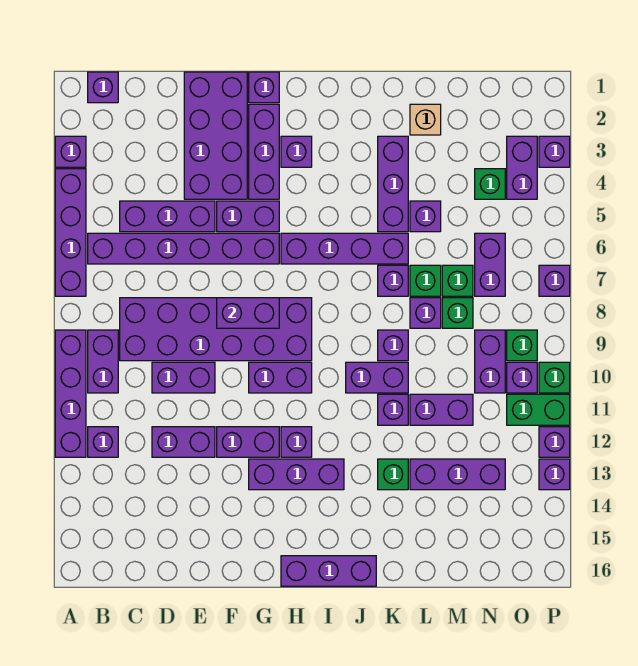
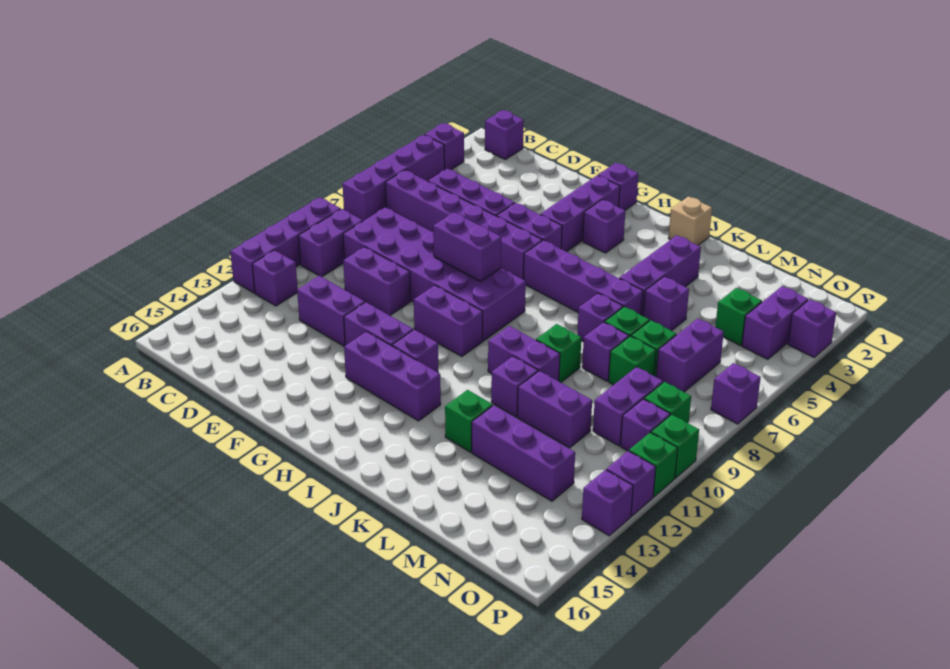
purple brick E1:F4 level 1 -> none
purple brick H16:J16 level 1 -> none
purple brick K9 level 1 -> green brick K9 level 1
tan brick L2 level 1 -> tan brick J1 level 1
green brick O11:P11 level 1 -> green brick P11 level 1

